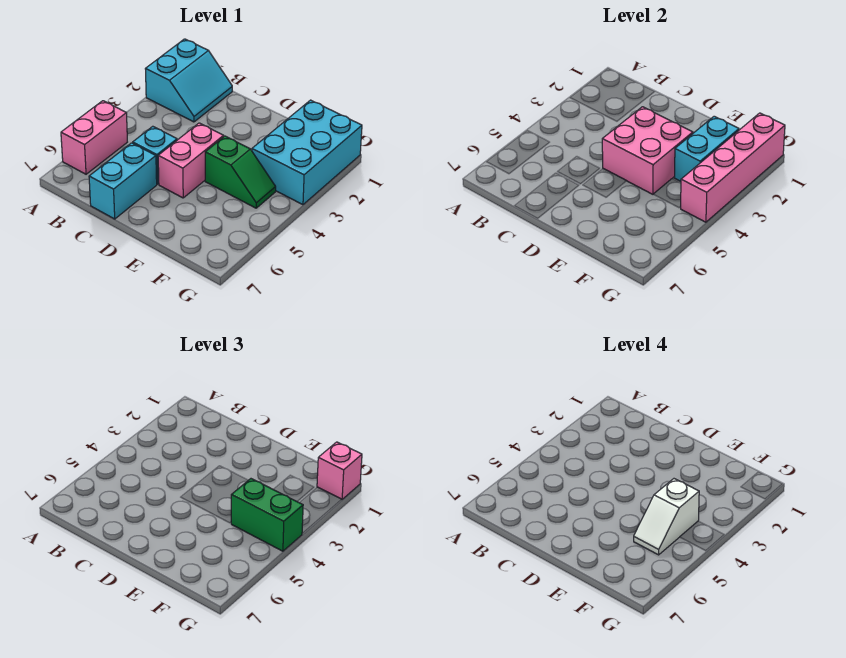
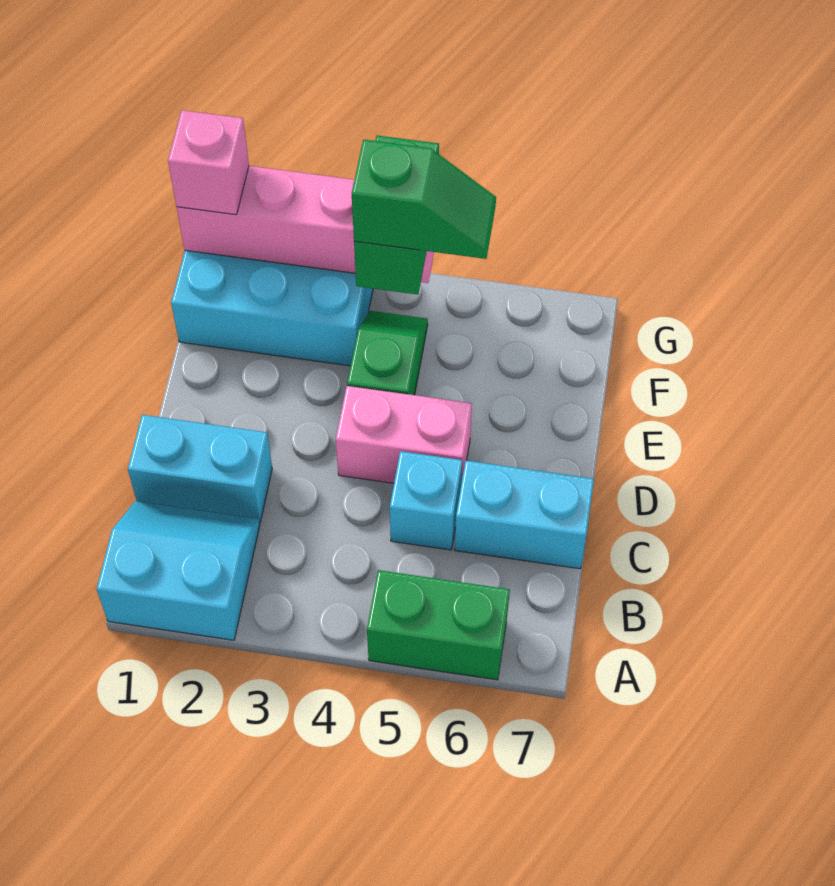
pink brick A5:A6 level 1 -> green brick A5:A6 level 1
pink brick D3:E4 level 2 -> none
cyan brick F2:F3 level 2 -> cyan brick C1:C2 level 1
white slope F4:F5 level 4 top 4 -> green slope F4:F5 level 4 top 4

